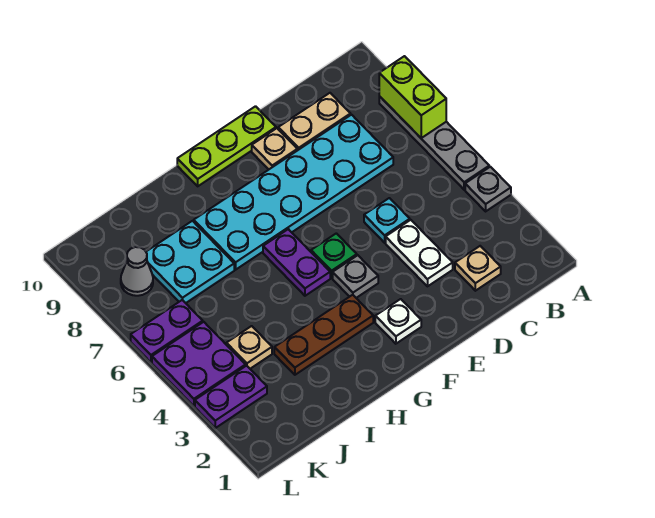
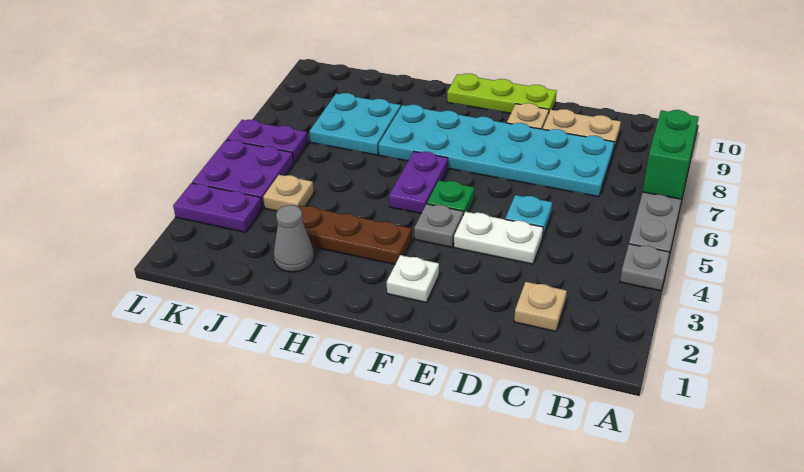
lime brick A7:A8 level 2 -> green brick A7:A8 level 2
white plate D3:D4 level 1 -> white plate D4:E4 level 1
grey cone K8 level 1 -> grey cone I2 level 1

